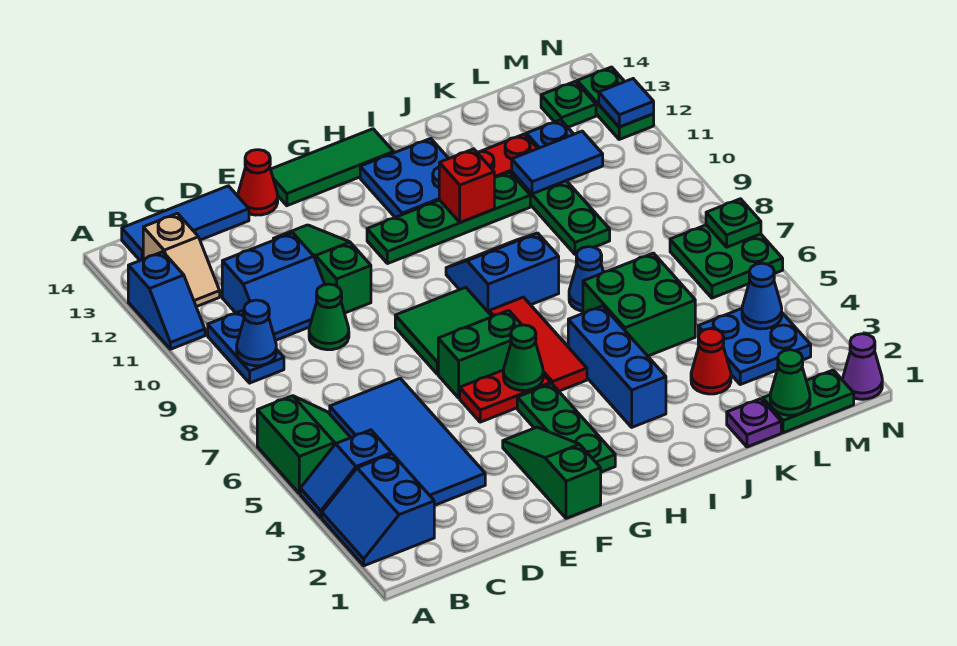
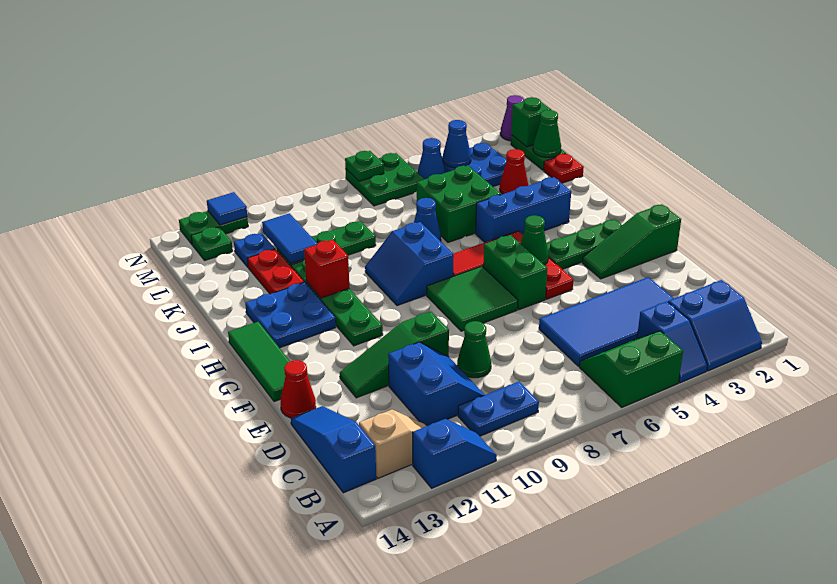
blue cone B9 level 2 -> blue cone M5 level 1
blue tile B14:D14 level 1 -> blue slope B14:D14 level 1 top B
purple plate K1 level 1 -> red plate K1 level 1
none -> green brick M1 level 2

